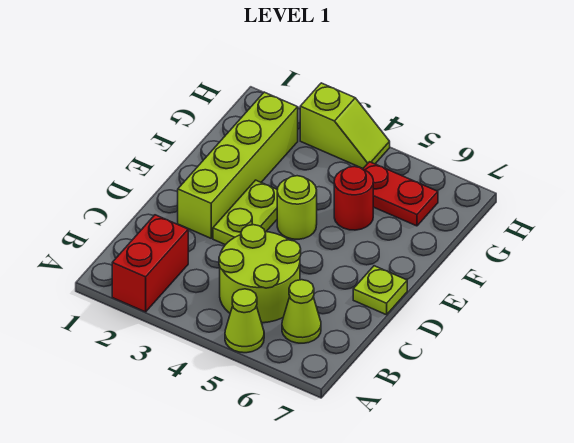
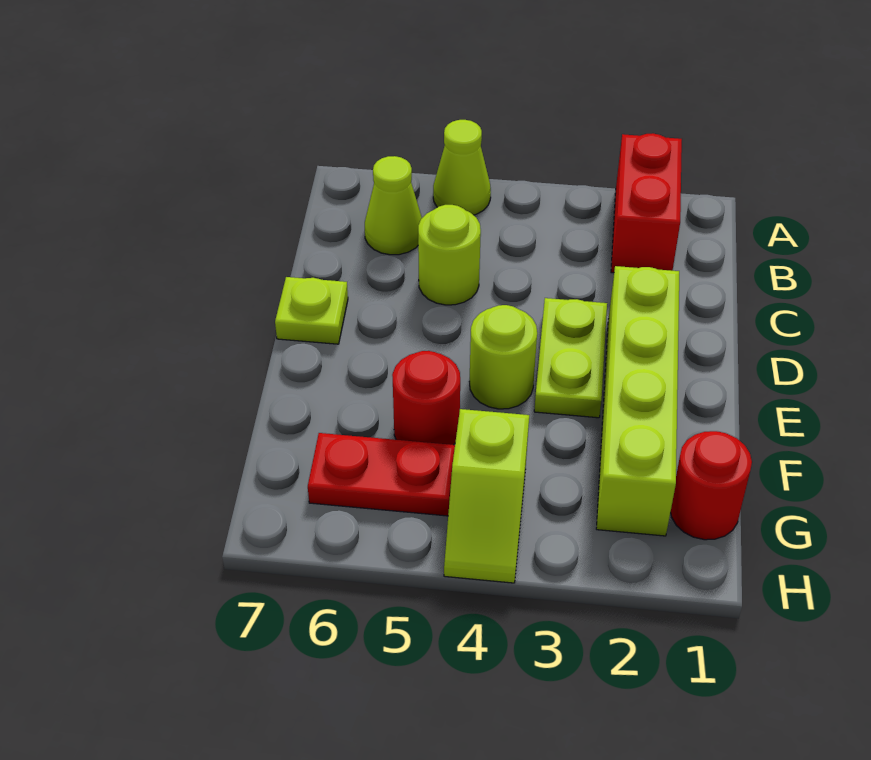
lime round brick B4:C5 level 1 -> lime round brick C5 level 1
none -> red round brick G1 level 1
lime slope H3:H4 level 1 top 3 -> lime slope G4:H4 level 1 top G

